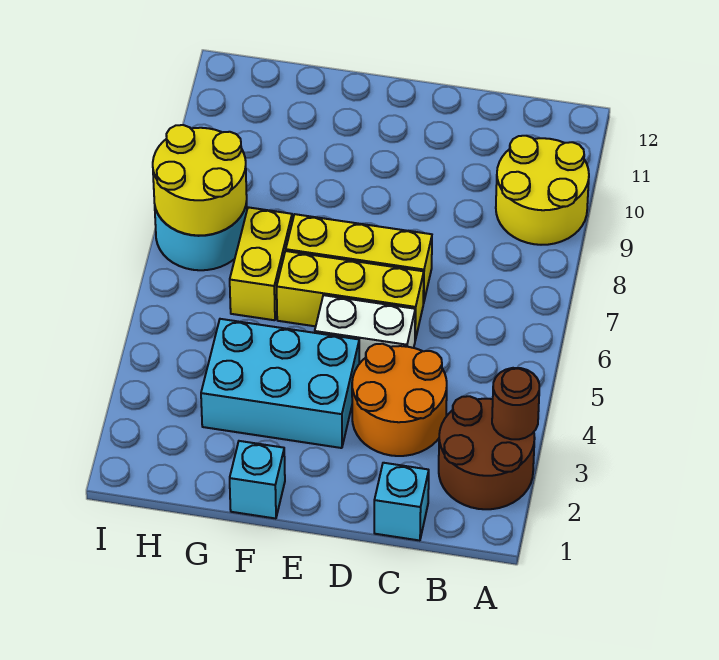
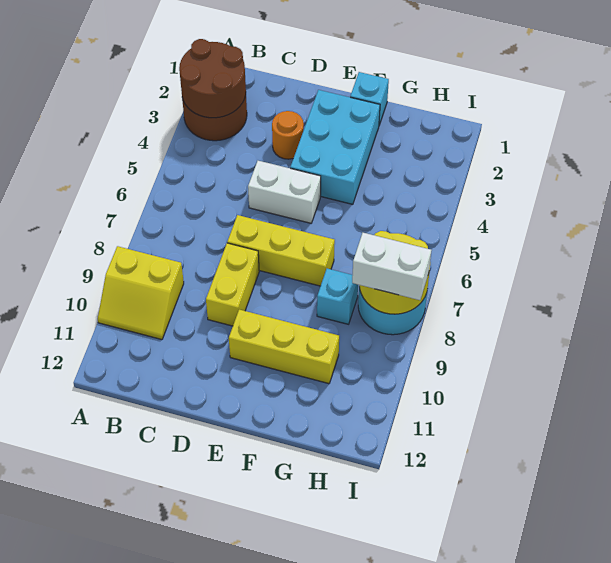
brown round brick A3 level 2 -> brown round brick A2:B3 level 2
yellow round brick A9:B10 level 1 -> yellow slope A9:B10 level 1 top 9
cyan brick C1 level 1 -> cyan brick G8 level 1
orange round brick C3:D4 level 1 -> orange round brick D3 level 1
yellow brick D6:F6 level 1 -> yellow brick E10:G10 level 1
cyan brick E3:G4 level 1 -> cyan brick E2:F4 level 1
yellow brick G6:G7 level 1 -> yellow brick D8:D9 level 1
none -> white brick H8:I8 level 3

